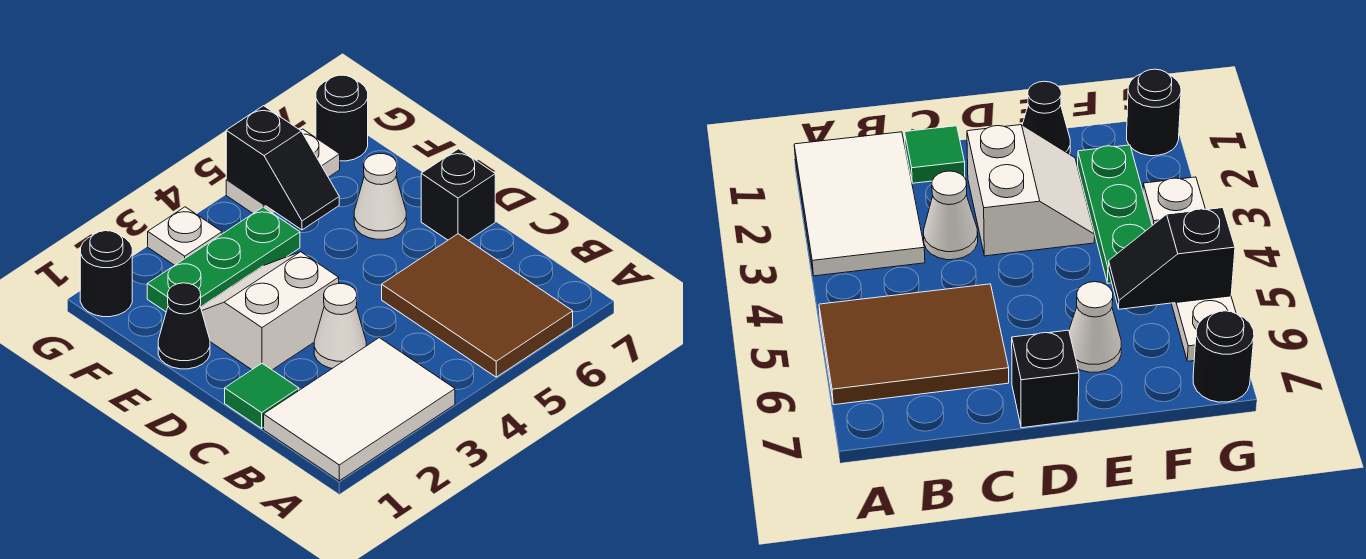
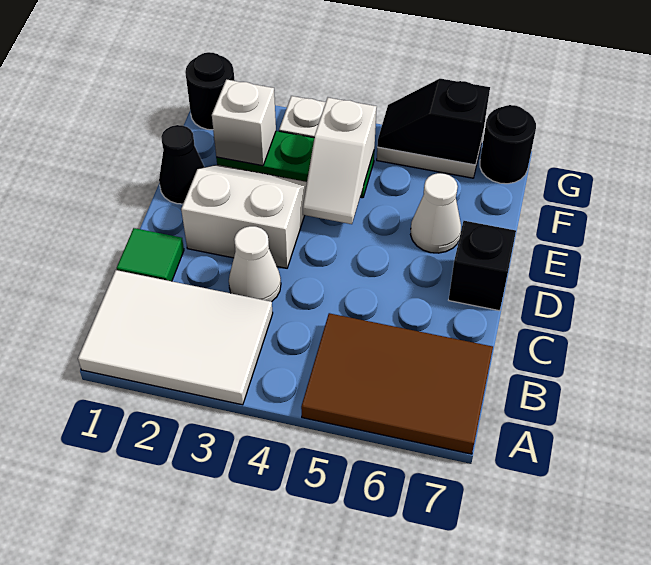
brown tile A5:C6 level 1 -> brown tile A5:B7 level 1
none -> white slope E4:F4 level 2 top F
none -> white brick F2 level 2
black slope F5:G5 level 2 top G -> black slope G5:G6 level 2 top 6

